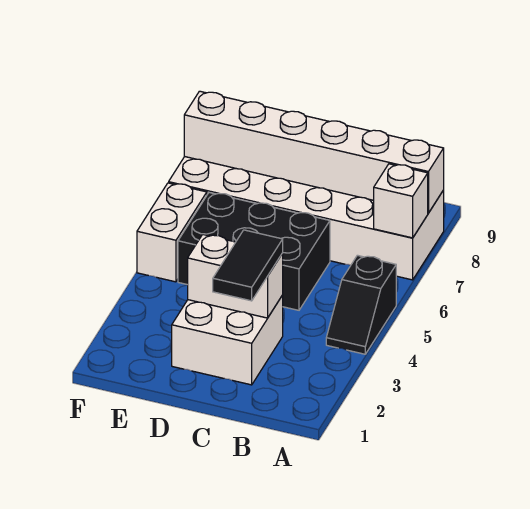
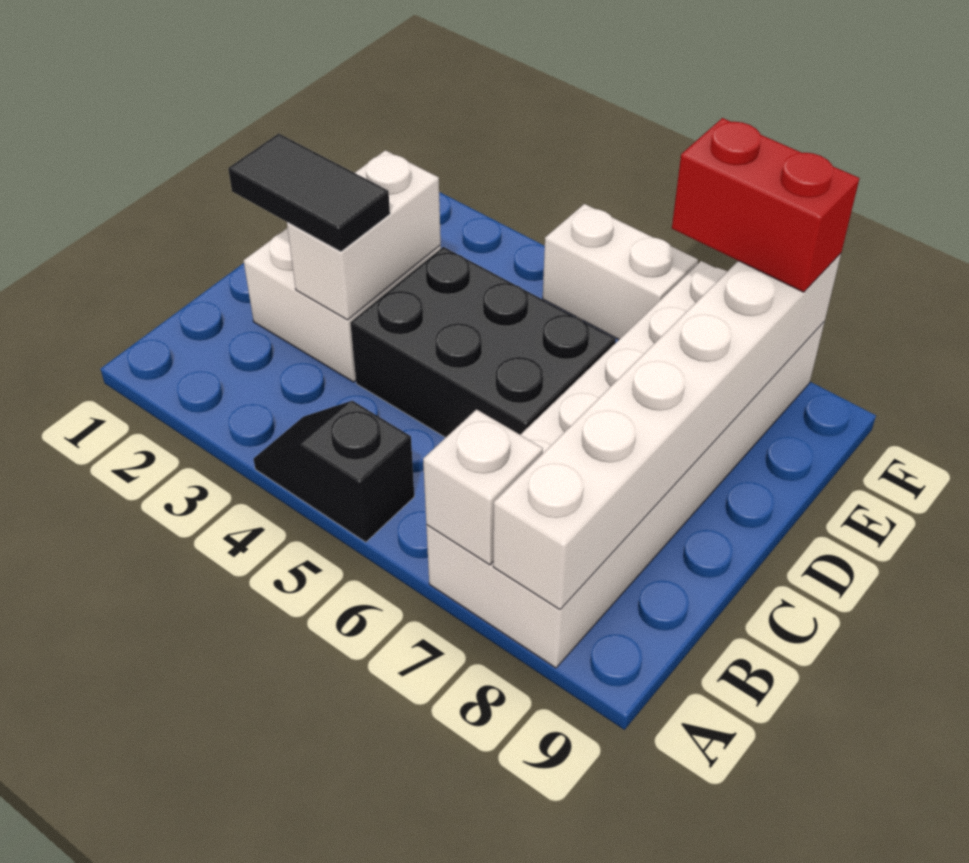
black brick C5:E6 level 1 -> black brick C4:D6 level 1
none -> red brick F7:F8 level 3

